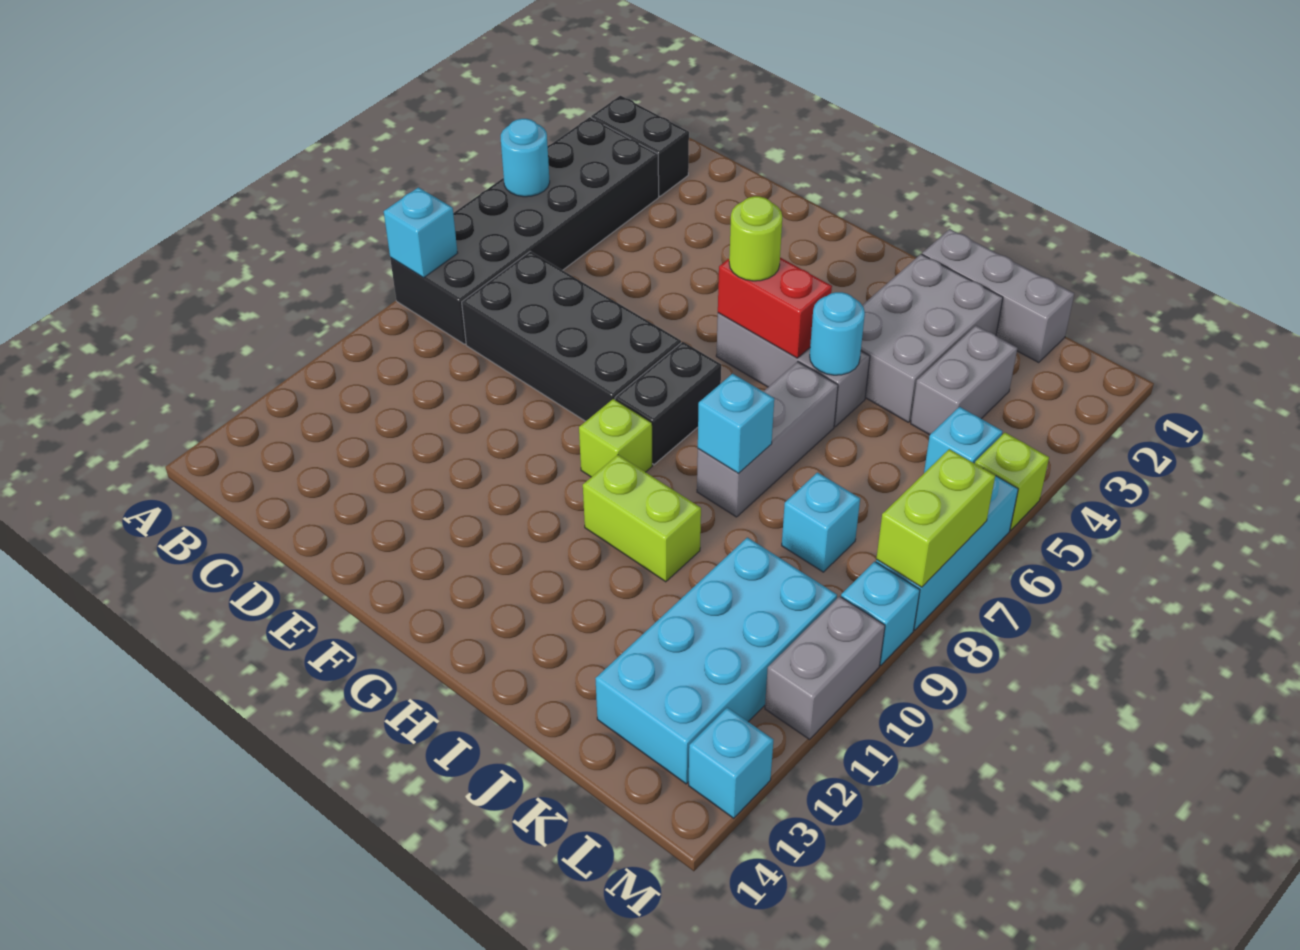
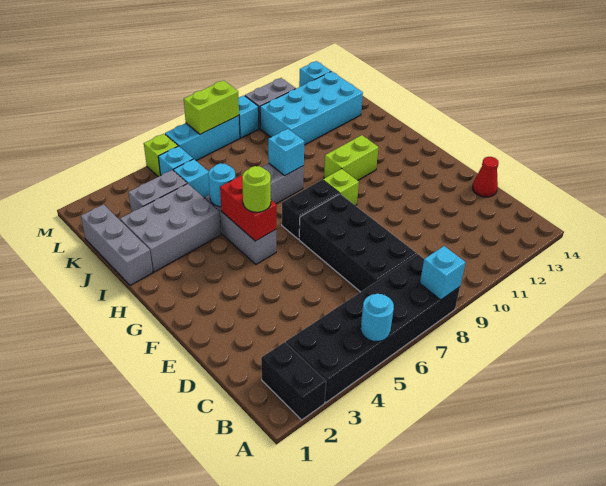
none -> red cone D14 level 1
lime brick H10:I10 level 1 -> lime brick H10:H11 level 1
cyan brick K8 level 1 -> cyan brick K5 level 1

